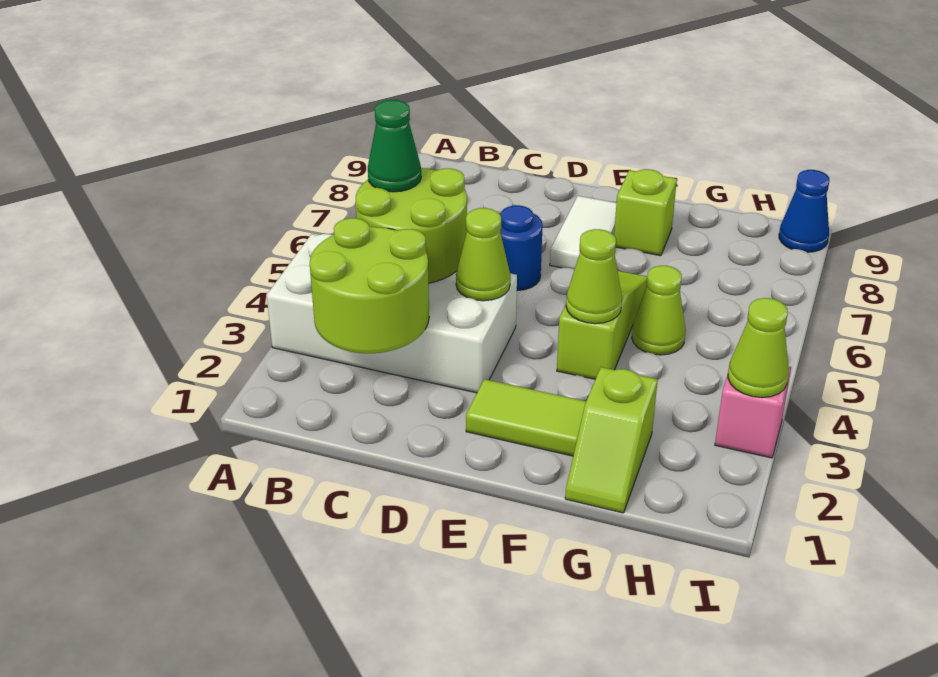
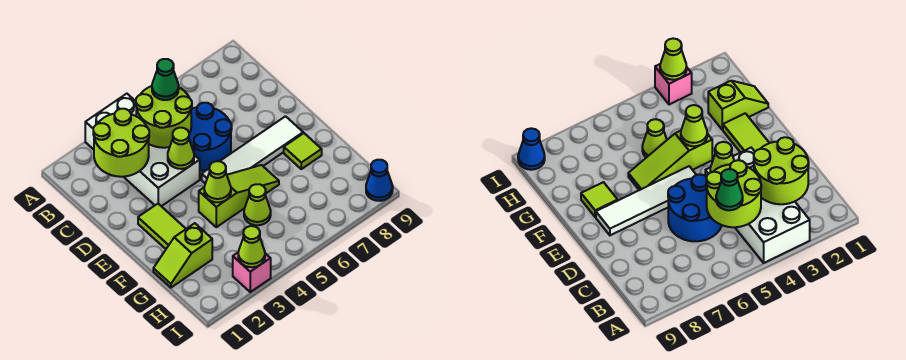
blue round brick D6 level 1 -> blue round brick C5:D6 level 1
white tile E7:E8 level 1 -> white tile E5:E8 level 1
lime brick F8 level 1 -> lime tile F8 level 1

